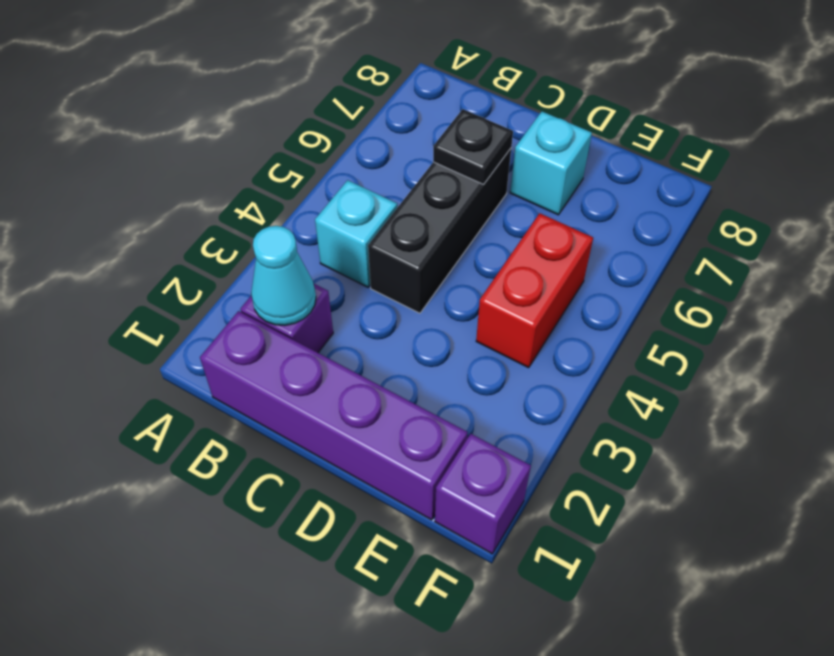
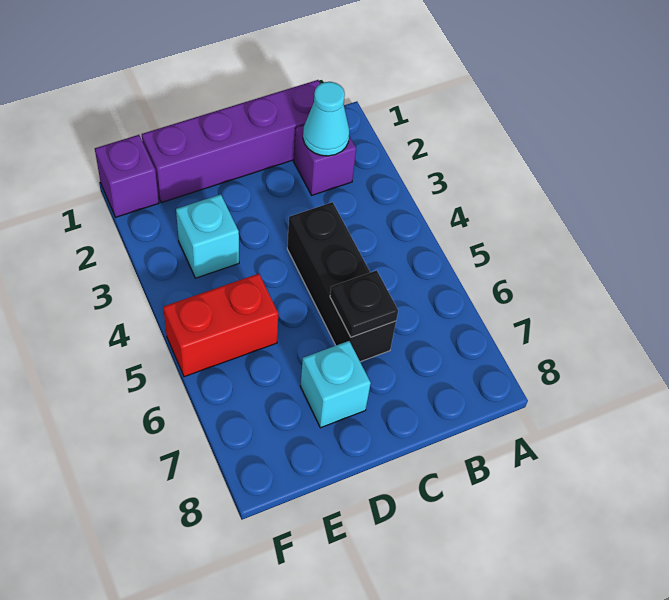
cyan brick B4 level 1 -> cyan brick E3 level 1
red brick E4:E5 level 1 -> red brick E5:F5 level 1

